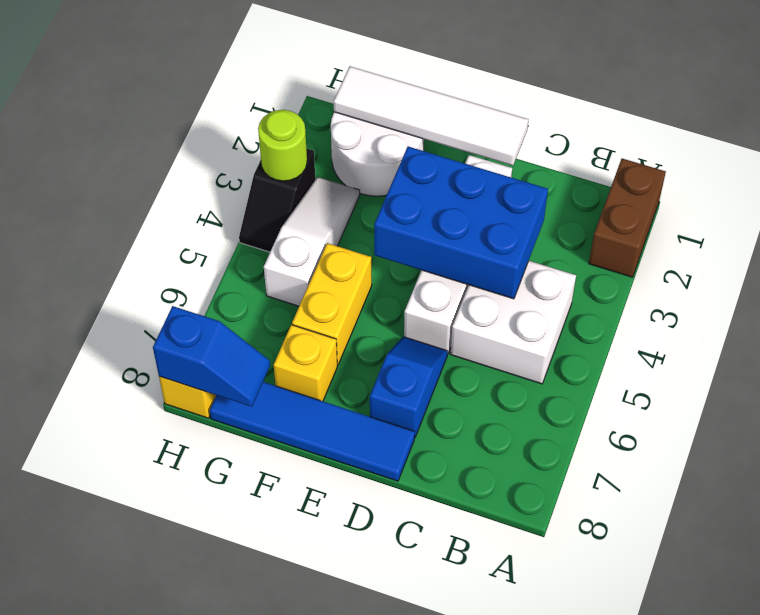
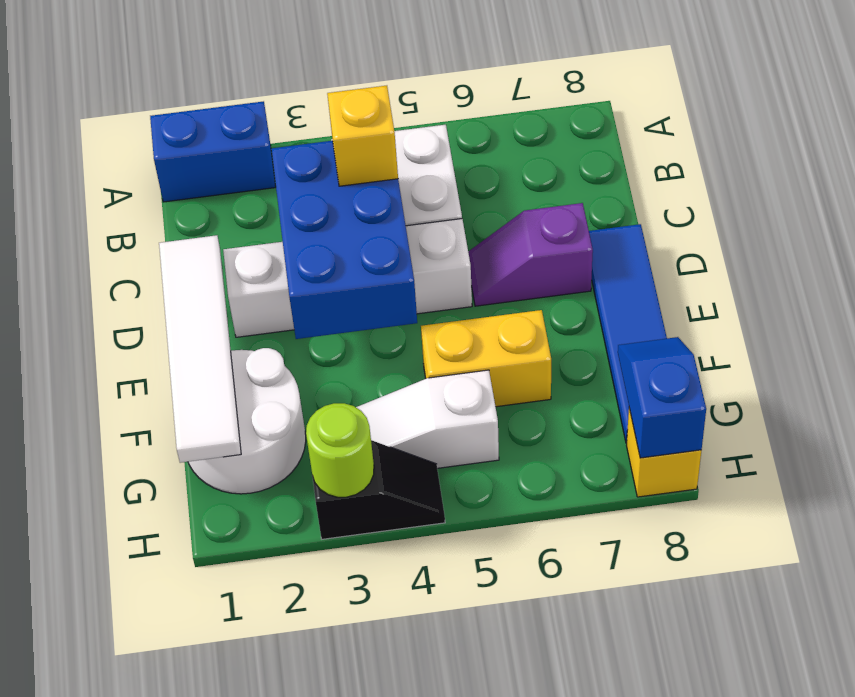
brown brick A1:A2 level 1 -> blue brick A1:A2 level 1
blue slope D6:D7 level 1 top 7 -> purple slope D6:D7 level 1 top 7
yellow brick F7 level 1 -> yellow brick C4 level 3

